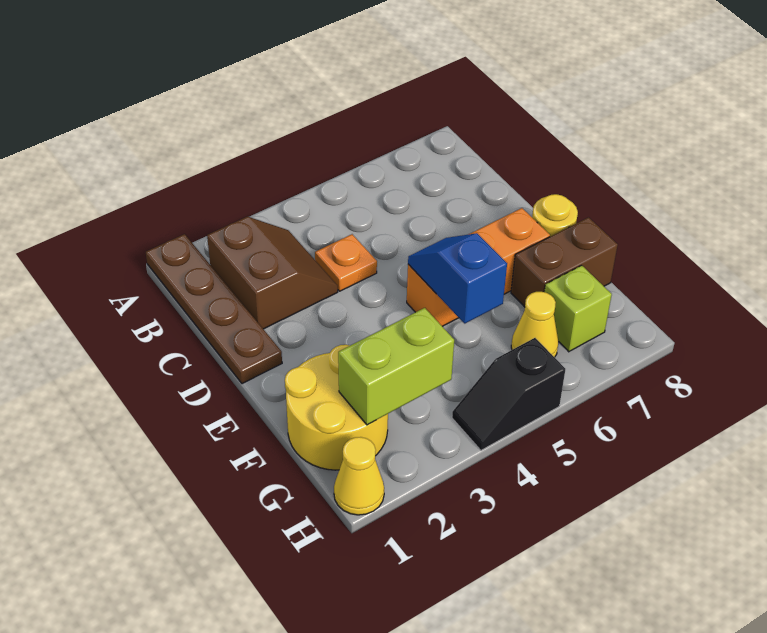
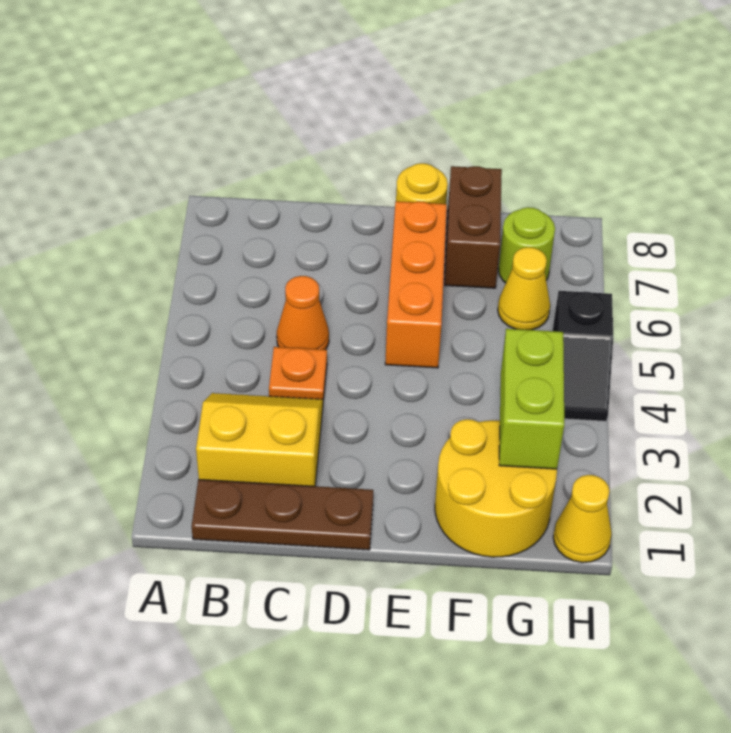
brown plate A1:D1 level 1 -> brown plate B1:D1 level 1
brown slope B2:C3 level 1 top 2 -> yellow slope B2:C3 level 1 top 2
none -> orange cone C5 level 1
blue slope E5:F5 level 2 top F -> none
lime brick G7 level 1 -> lime round brick G7 level 1

